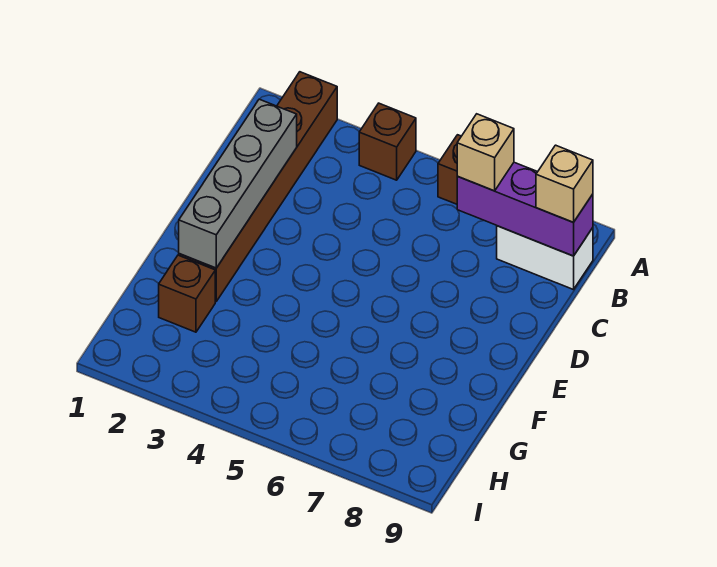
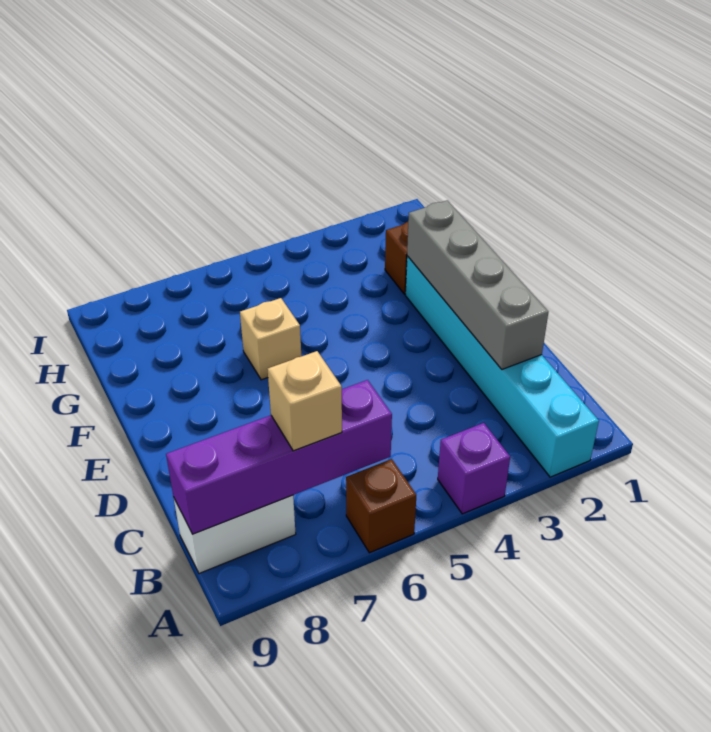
brown brick A2:F2 level 1 -> cyan brick A2:F2 level 1
brown brick A4 level 1 -> purple brick A4 level 1
purple brick B7:B9 level 2 -> purple brick B6:B9 level 2
tan brick B9 level 3 -> tan brick F6 level 1

